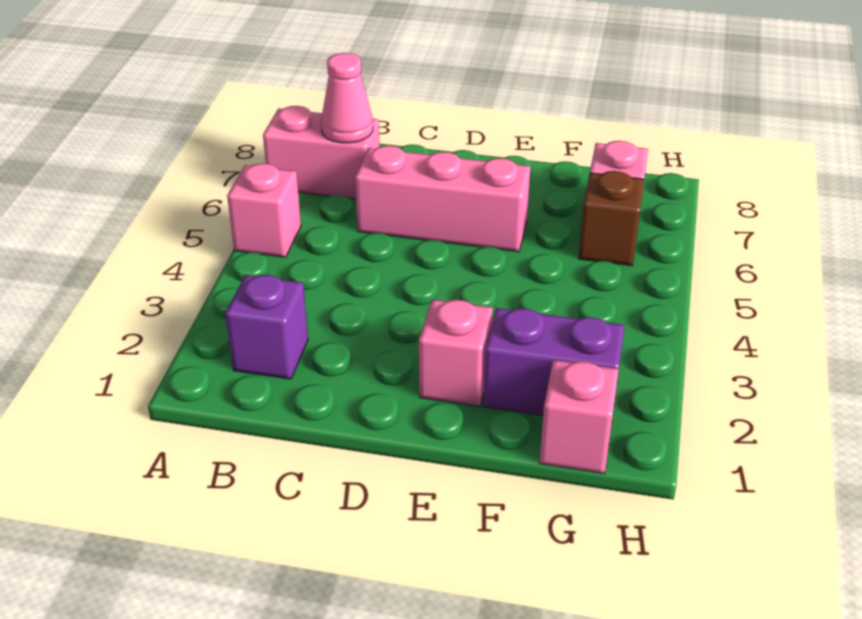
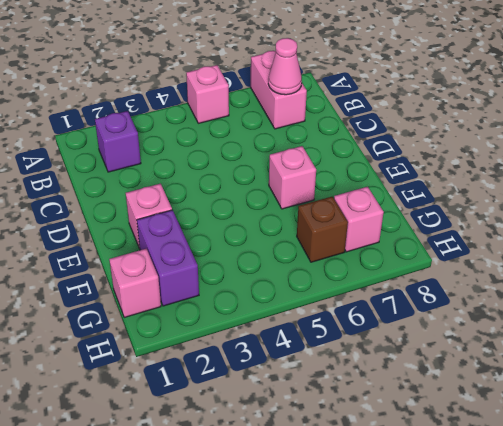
pink brick C6:E6 level 1 -> pink brick E6 level 1

